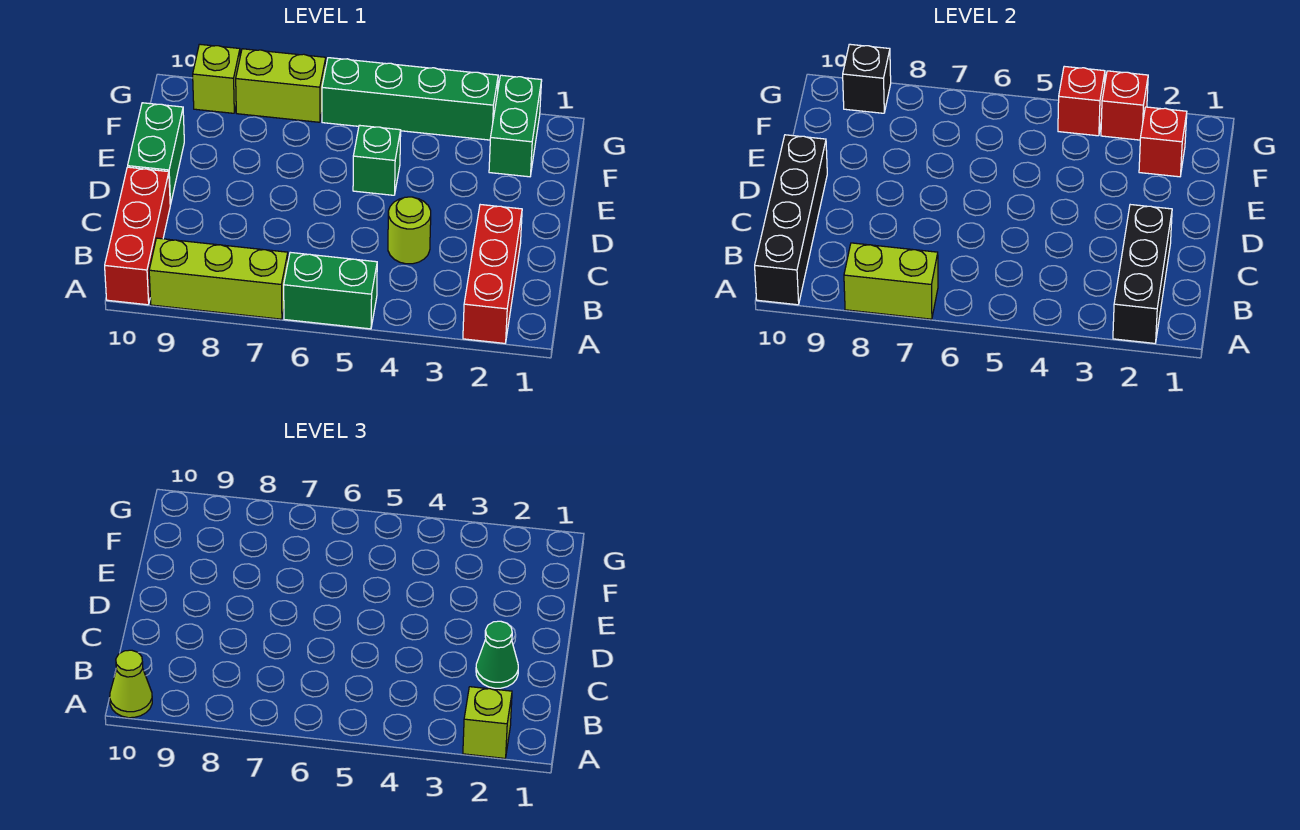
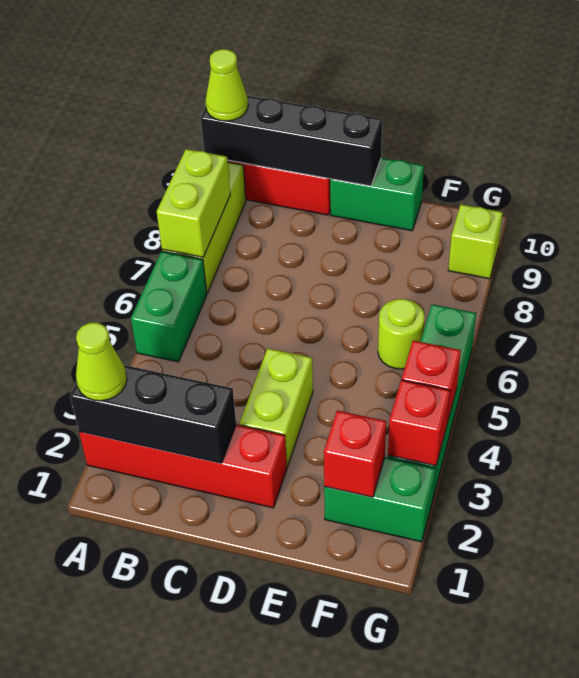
red brick A2:C2 level 1 -> red brick A2:D2 level 1
lime brick A2 level 3 -> lime cone A2 level 3
green cone C2 level 3 -> none
lime round brick C4 level 1 -> lime round brick F6 level 1
green brick E5 level 1 -> none
lime brick G7:G8 level 1 -> lime brick D3:D4 level 1
black brick G9 level 2 -> none

